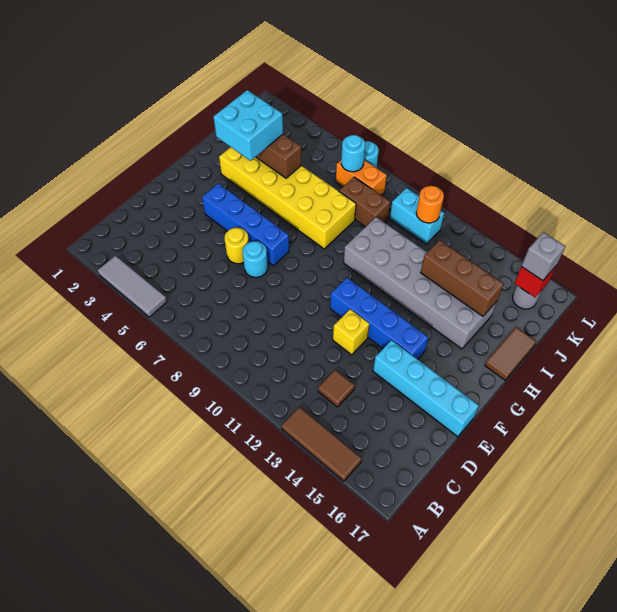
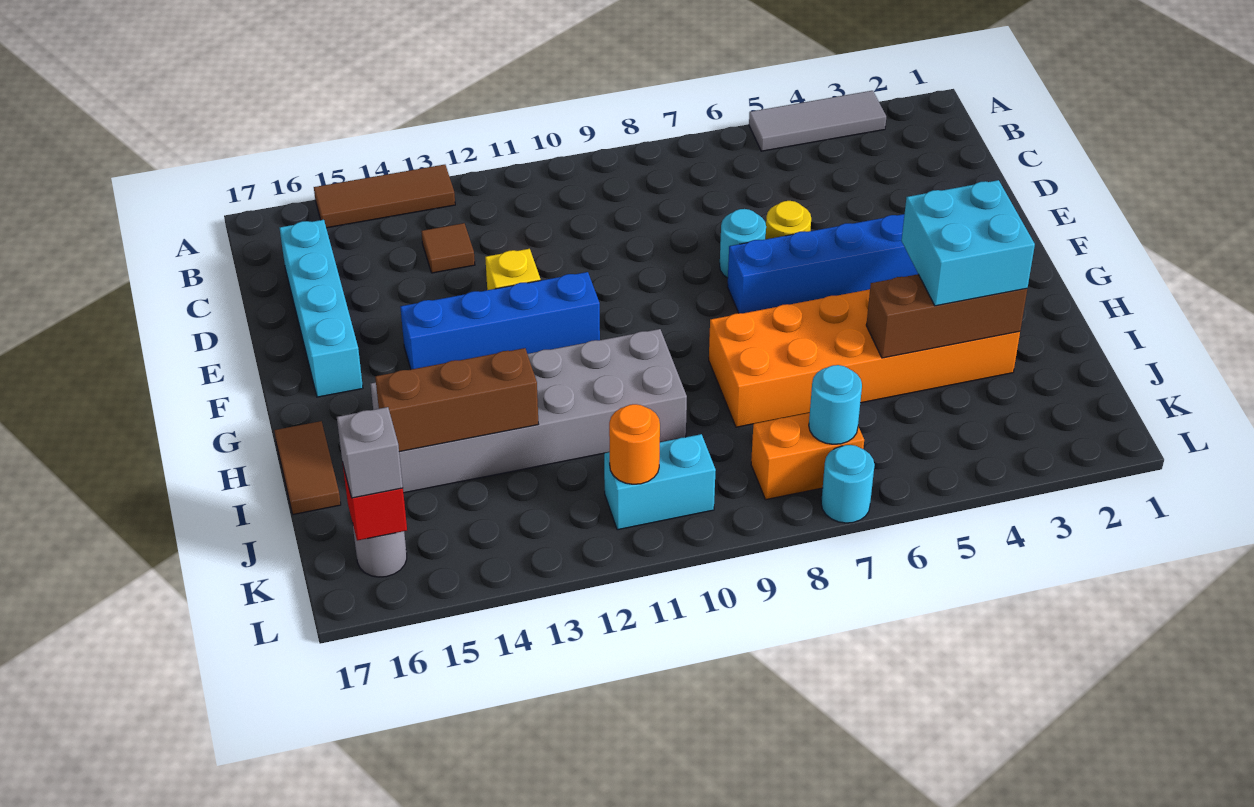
cyan brick E14:E17 level 1 -> cyan brick C16:F16 level 1
yellow brick H3:I8 level 1 -> orange brick H3:I8 level 1
brown brick J8:J9 level 1 -> none

